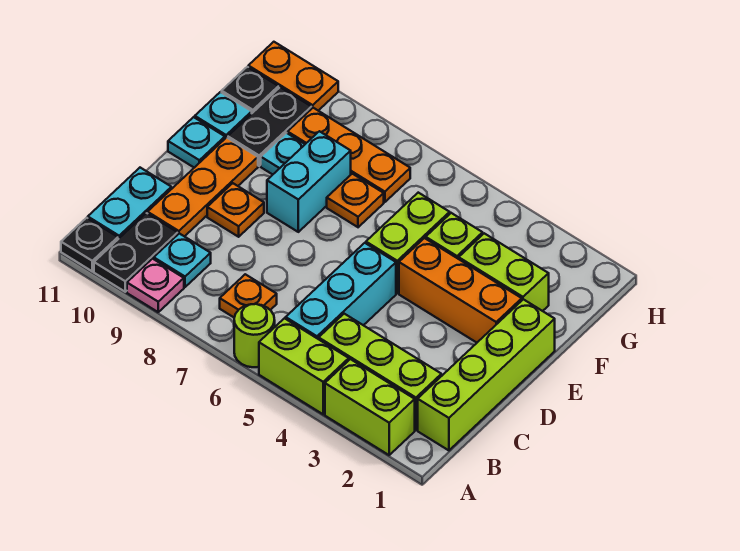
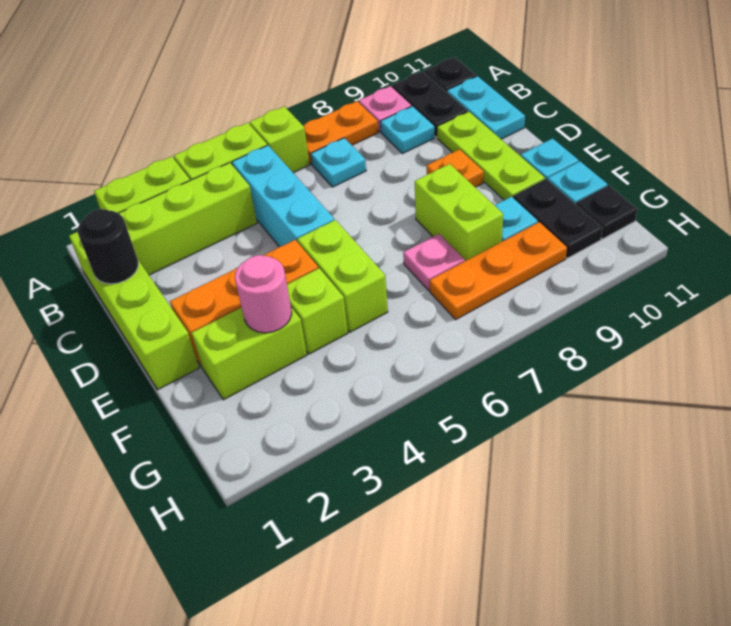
lime round brick A6 level 1 -> lime brick A6 level 1
orange plate B7 level 1 -> cyan plate B7 level 1
none -> black round brick C1 level 2
orange plate C10:E10 level 1 -> lime plate C10:E10 level 1
cyan brick E8:F8 level 1 -> lime brick E8:F8 level 1
none -> pink round brick F3 level 2
orange plate F7 level 1 -> pink plate F7 level 1
orange plate H10:H11 level 1 -> orange plate A7:A8 level 1

